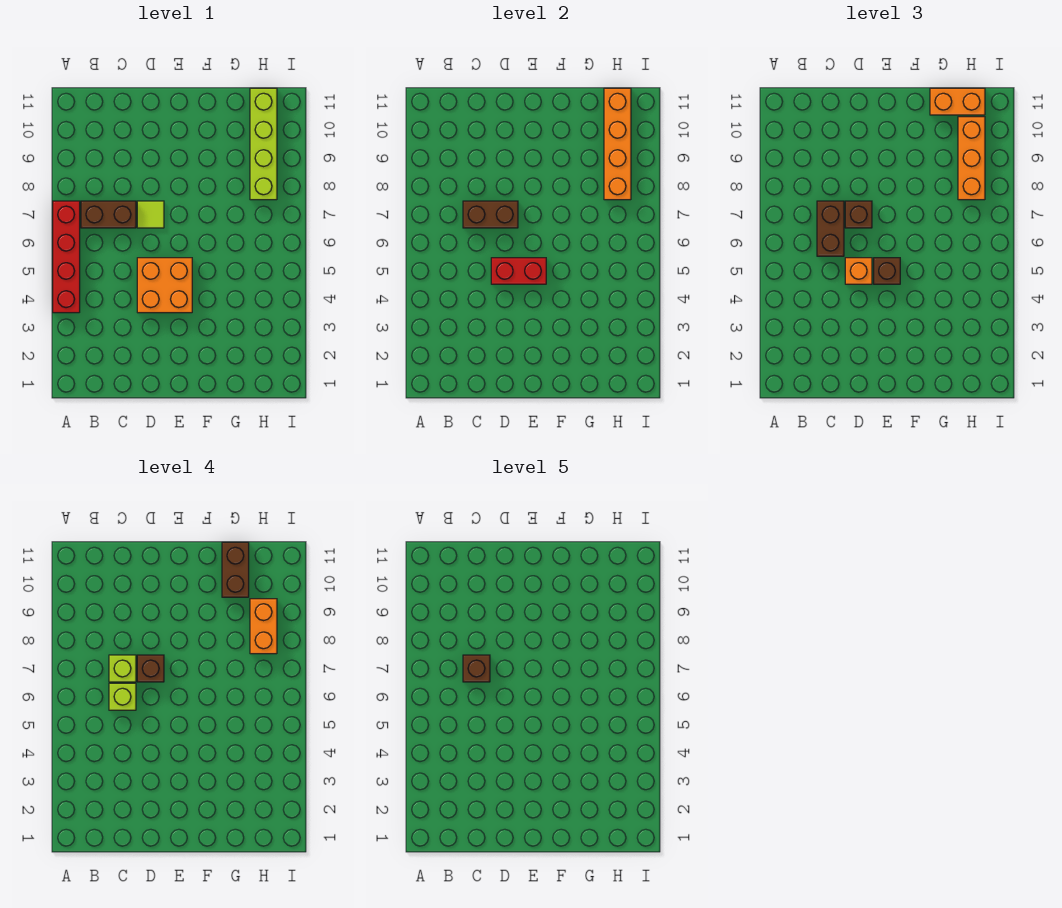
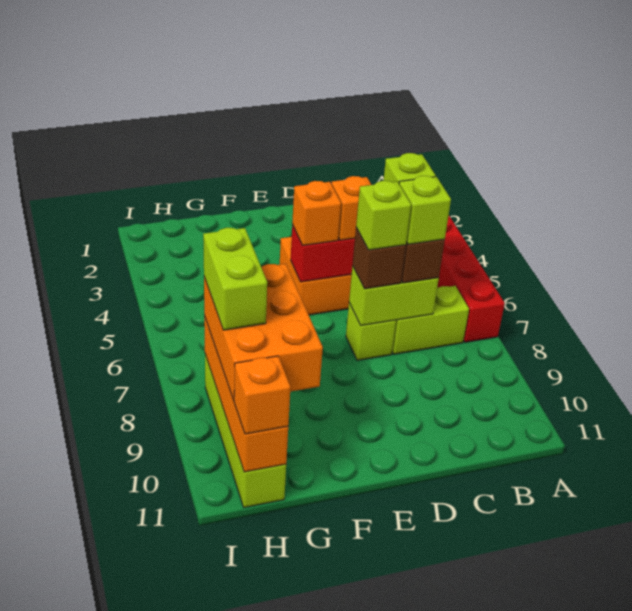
brown brick B7:C7 level 1 -> lime brick B7:C7 level 1
brown brick C7:D7 level 2 -> lime brick C7:D7 level 2
brown brick C7 level 5 -> none
lime tile D7 level 1 -> lime brick D7 level 1
brown brick D7 level 4 -> lime brick D7 level 4
brown brick E5 level 3 -> orange brick E5 level 3
brown brick G10:G11 level 4 -> none
orange brick G11:H11 level 3 -> orange brick H11 level 3
orange brick H8:H10 level 3 -> orange brick G8:H10 level 3
orange brick H8:H9 level 4 -> lime brick H8:H9 level 4

